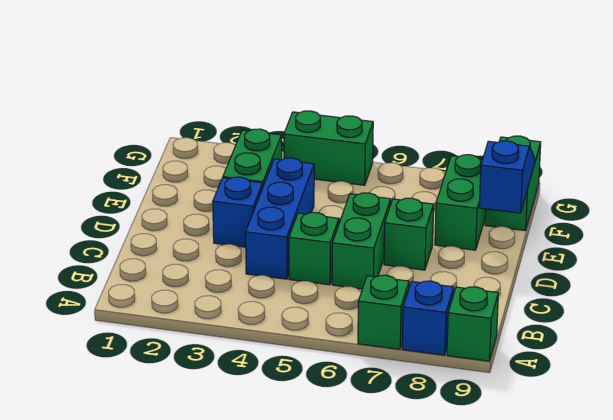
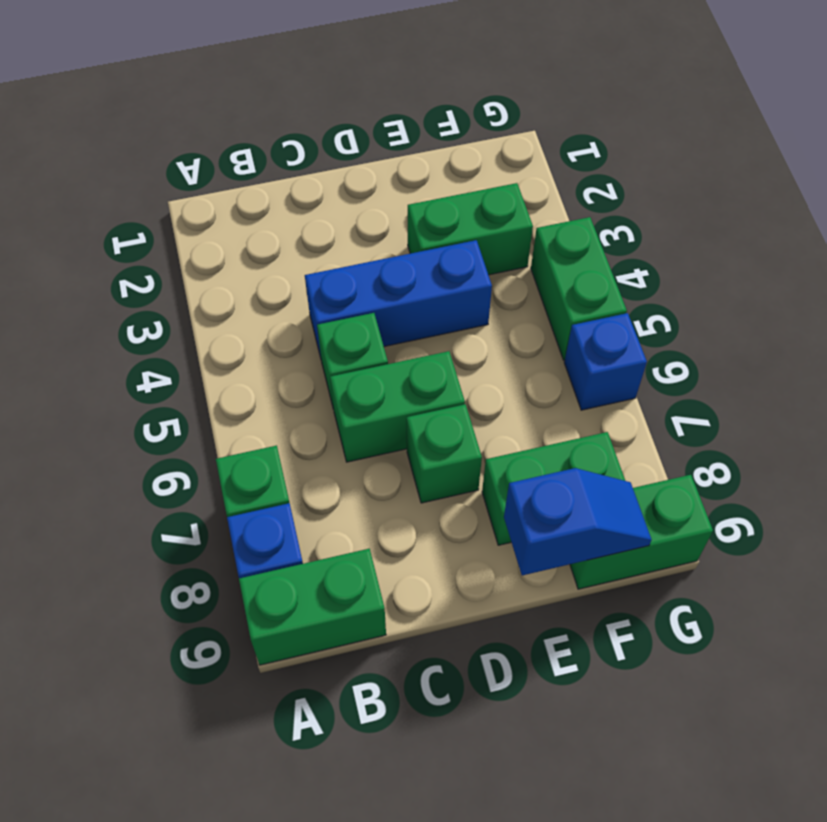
green brick A9 level 1 -> green brick A9:B9 level 1
blue brick D3 level 1 -> blue brick G6 level 1

